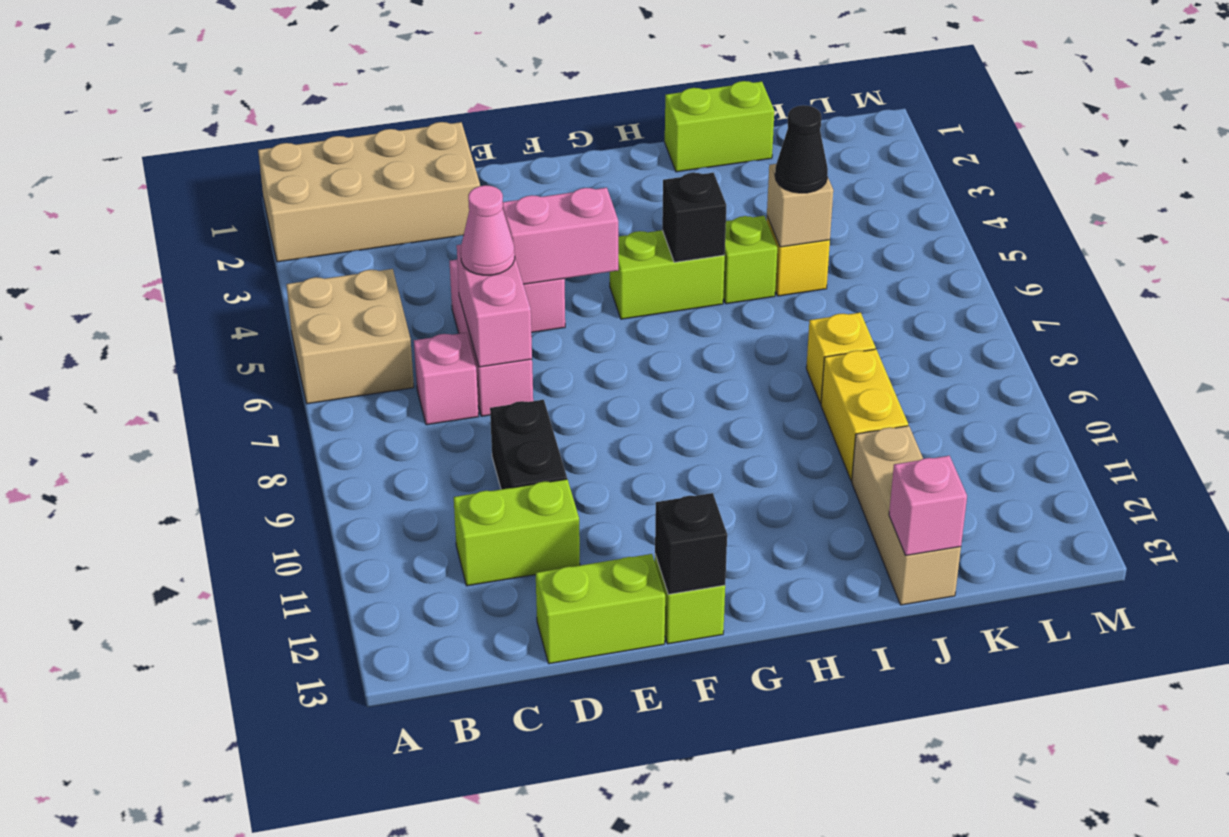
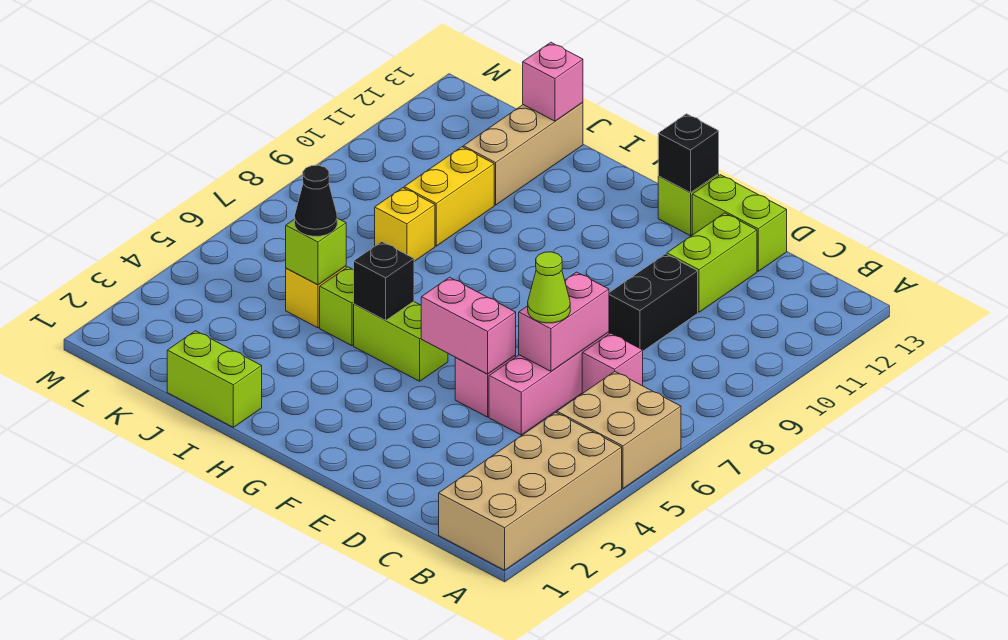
tan brick A1:D2 level 1 -> tan brick A1:B4 level 1
lime brick C11:D11 level 1 -> lime brick D11:D12 level 1
pink cone D6 level 3 -> lime cone D6 level 3
tan brick J5 level 2 -> lime brick J5 level 2

